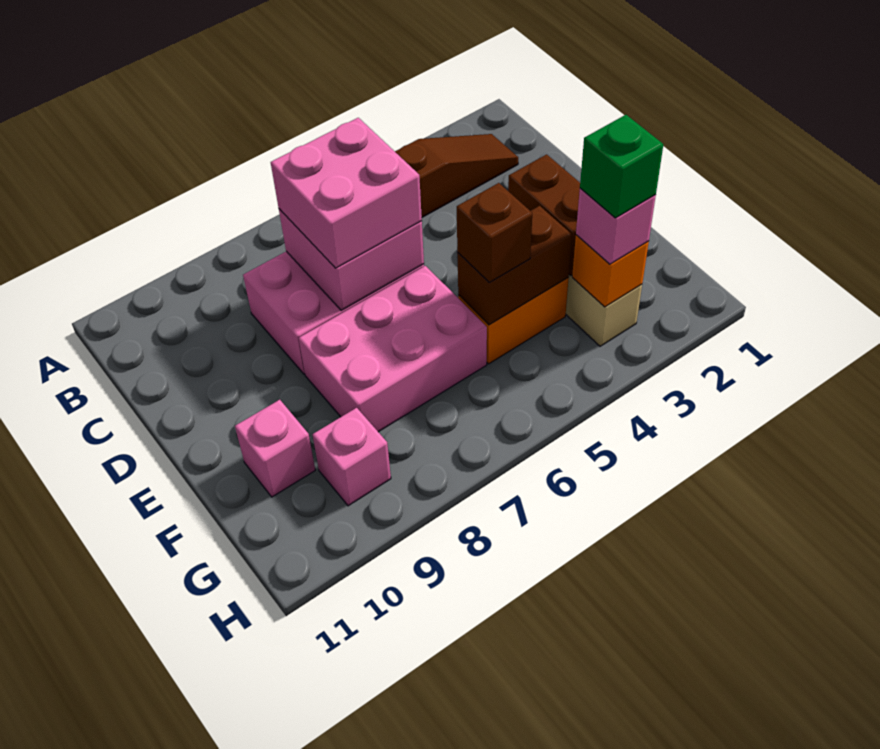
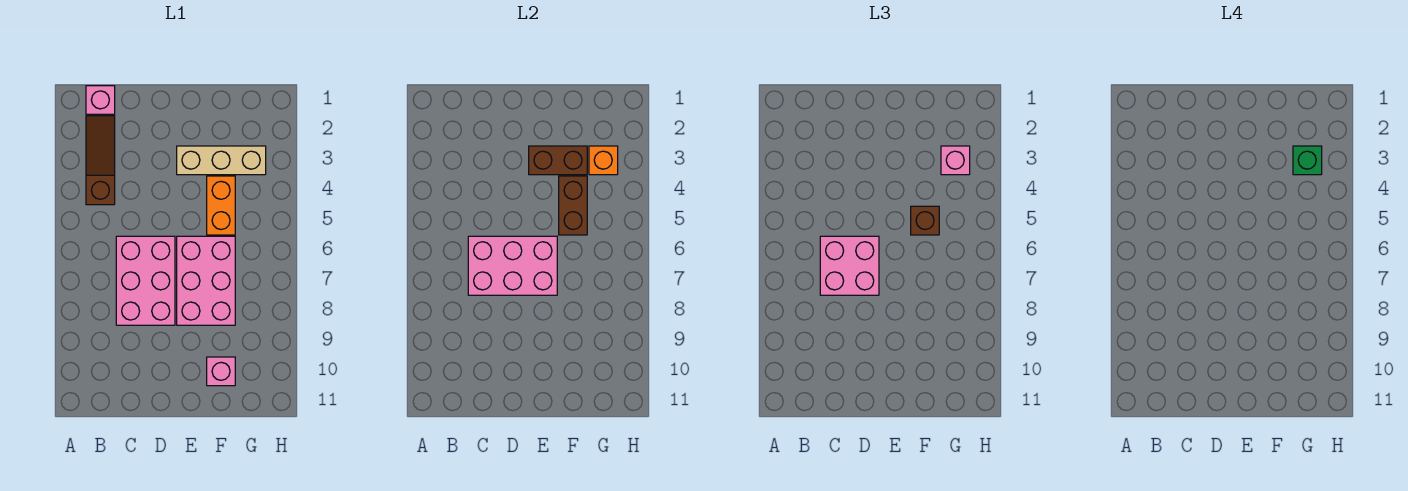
pink brick C6:D7 level 2 -> pink brick C6:E7 level 2
pink brick G9 level 1 -> pink brick B1 level 1

